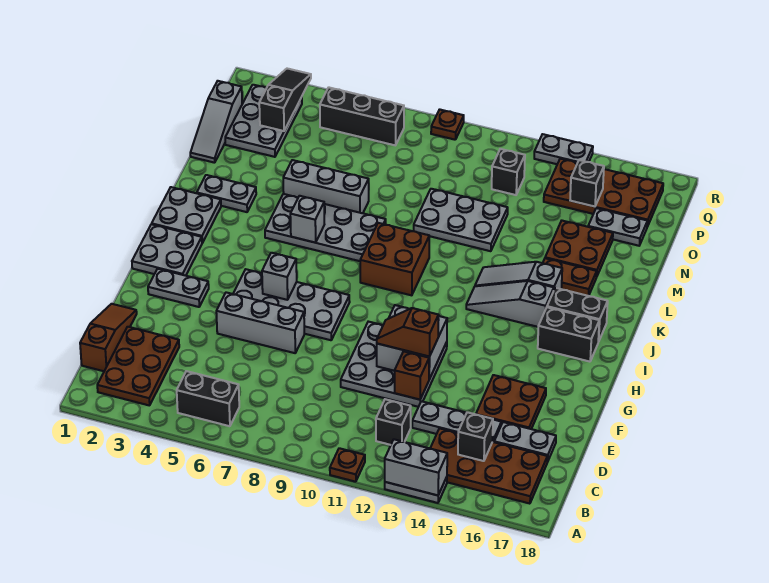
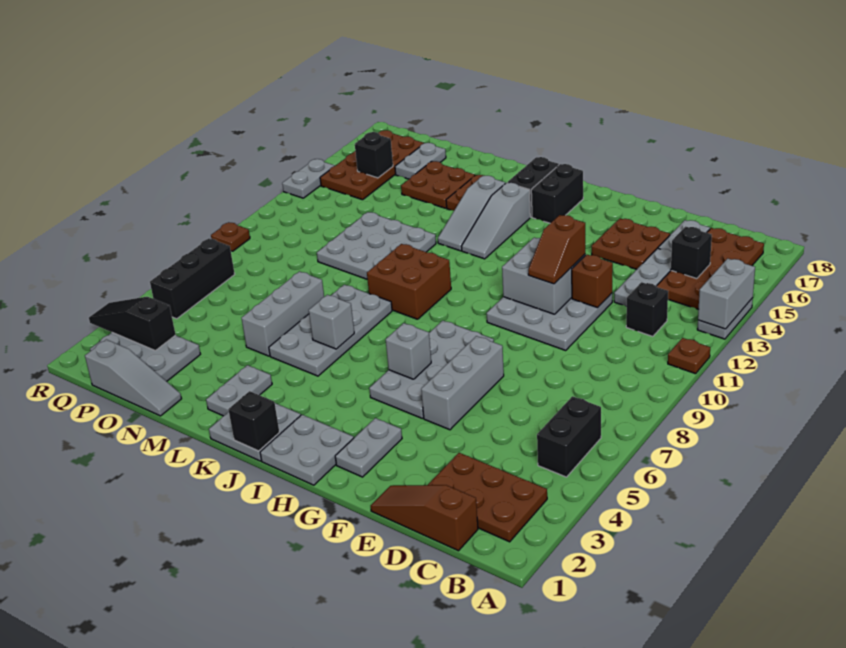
grey plate M10:N12 level 1 -> grey plate L10:N12 level 1
black brick P12 level 1 -> black brick J1 level 2

